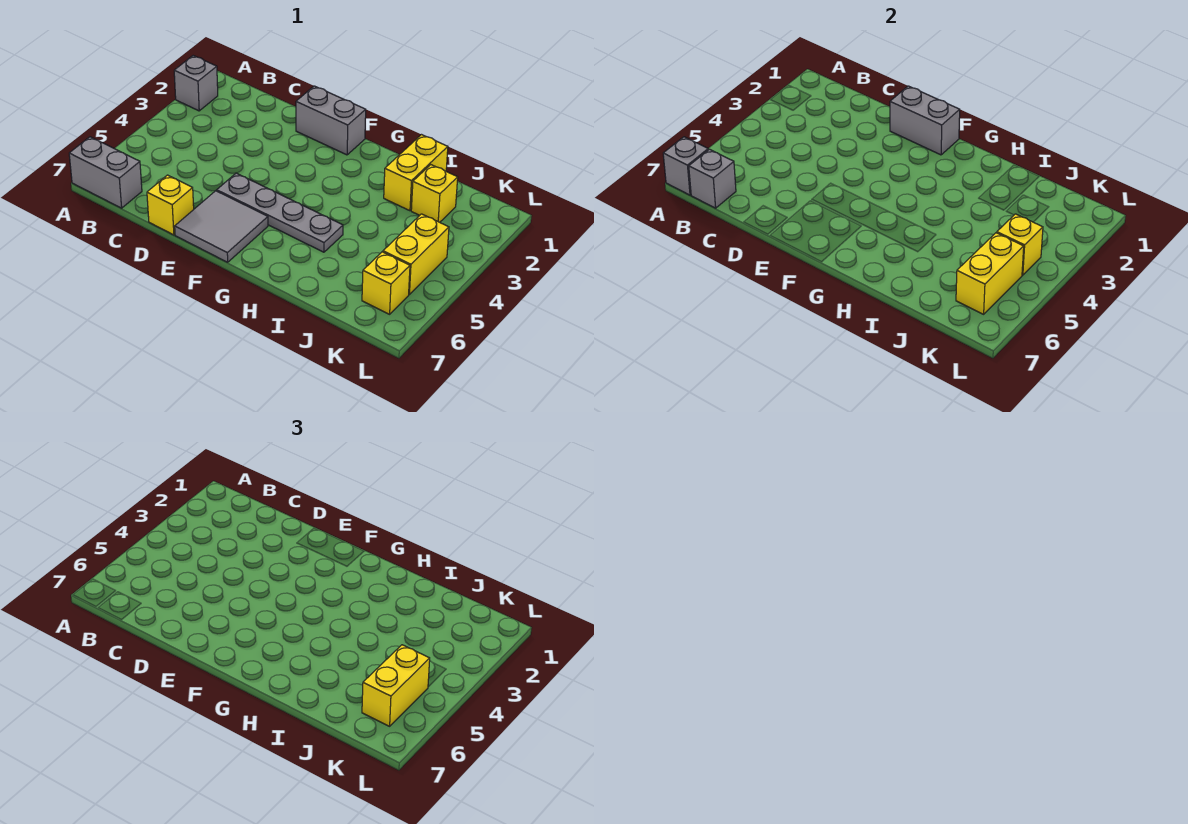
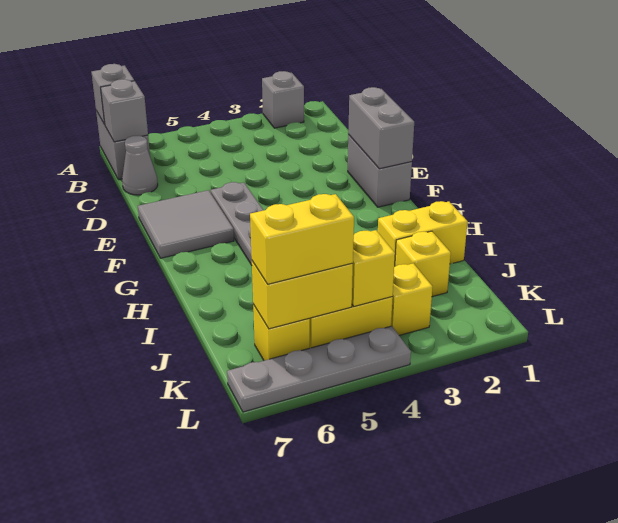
none -> grey cone C7 level 1
yellow brick D7 level 1 -> yellow brick K3 level 1
none -> grey plate L4:L7 level 1

